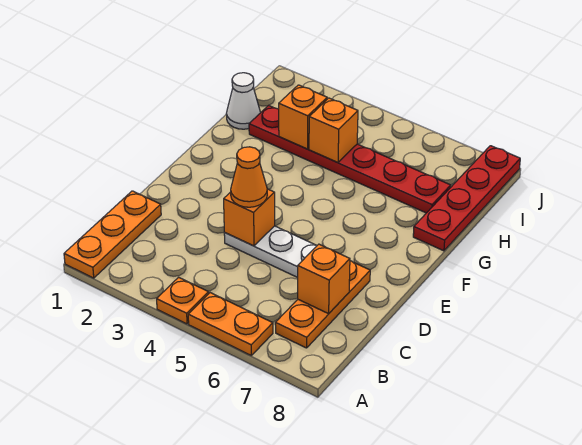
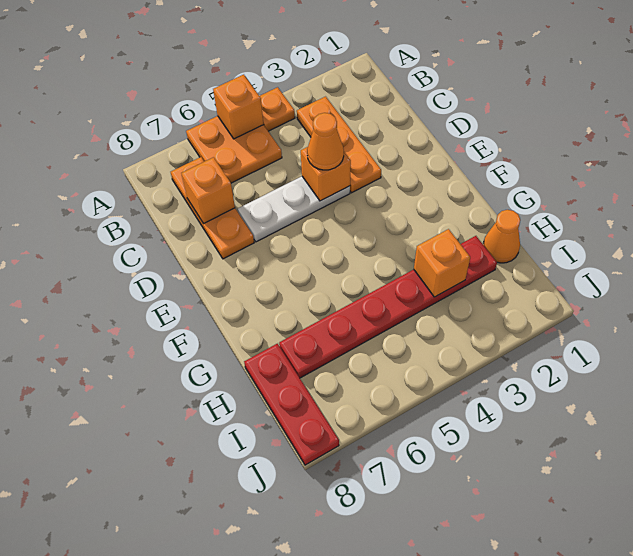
orange plate A1:C1 level 1 -> orange plate B3:D3 level 1
orange plate A5:A6 level 1 -> orange plate A5:B6 level 1
red plate G8:J8 level 1 -> red plate H8:J8 level 1
white cone H1 level 1 -> orange cone H1 level 1
orange brick H4 level 2 -> orange brick A5 level 2

